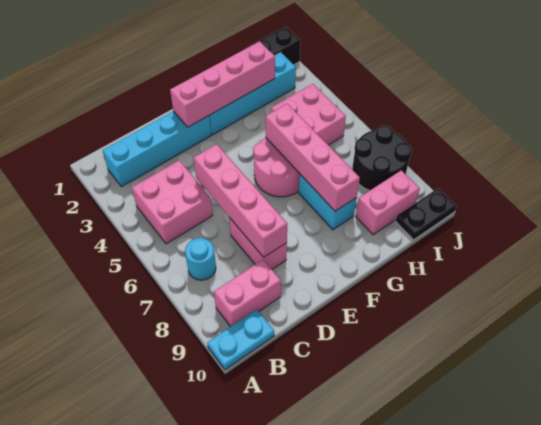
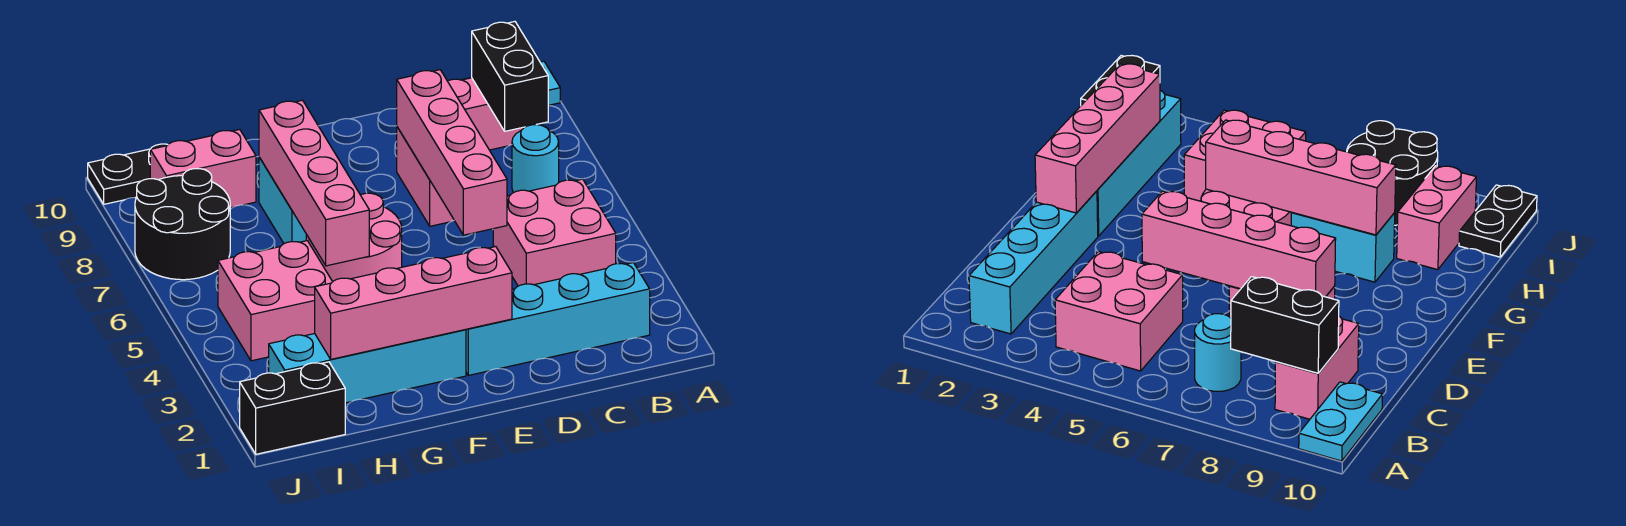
none -> black brick B8:B9 level 2

